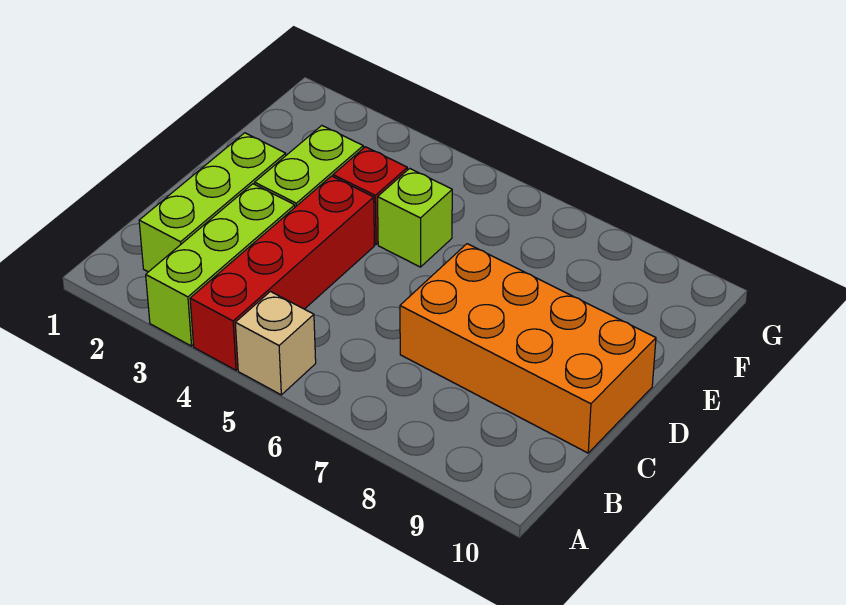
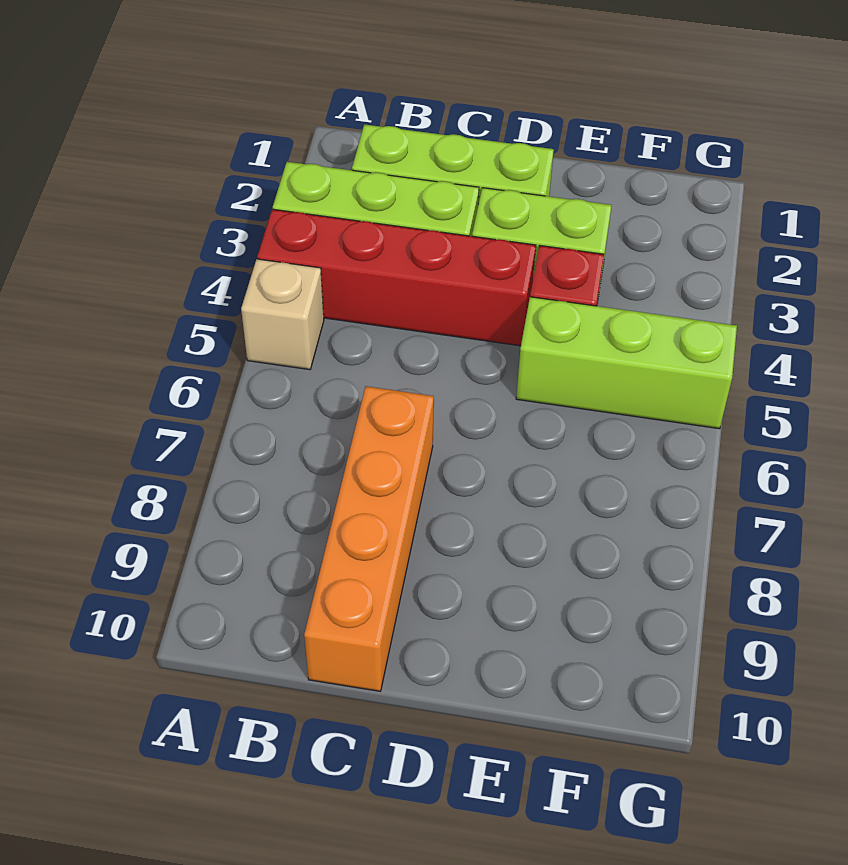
orange brick C7:D10 level 1 -> orange brick C7:C10 level 1
lime brick E5 level 1 -> lime brick E5:G5 level 1

